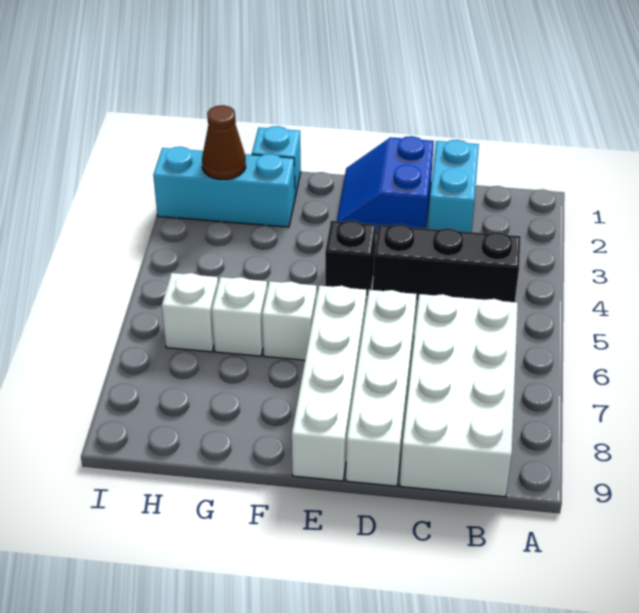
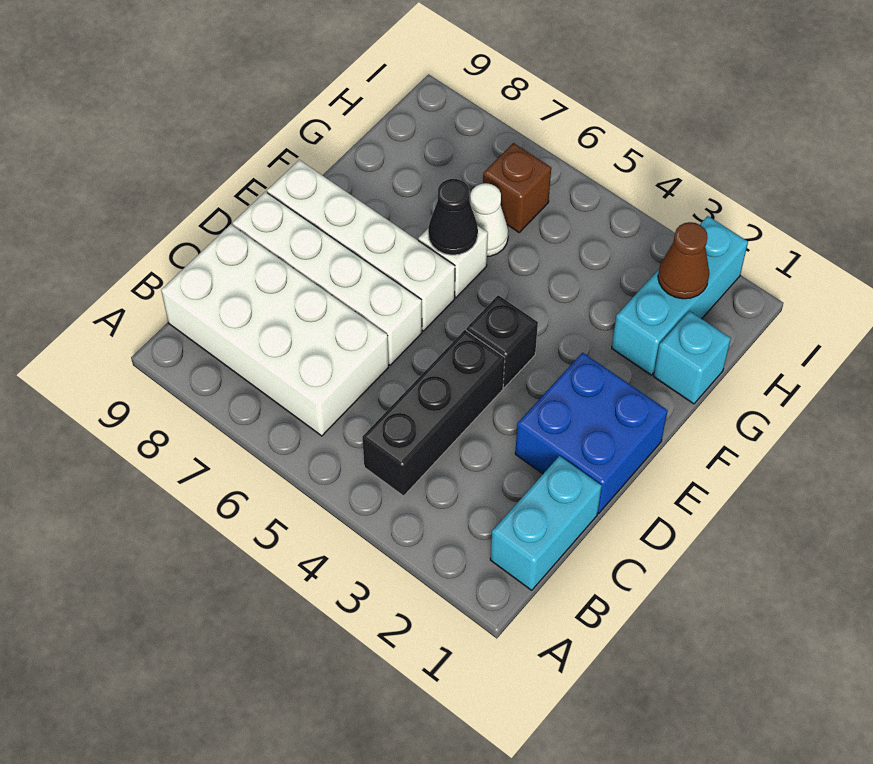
cyan brick C1:C2 level 1 -> cyan brick B1:C1 level 1
blue slope D1:E2 level 1 top D -> blue brick D1:E2 level 1
none -> black cone F6 level 2
white brick G6 level 1 -> white cone G6 level 1
white brick H6 level 1 -> brown brick H6 level 1

